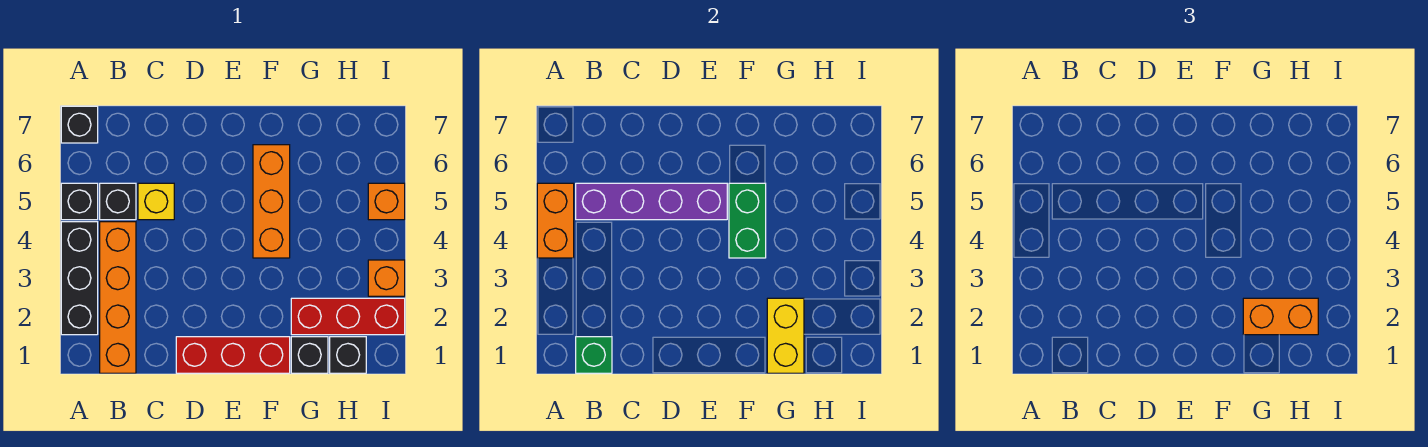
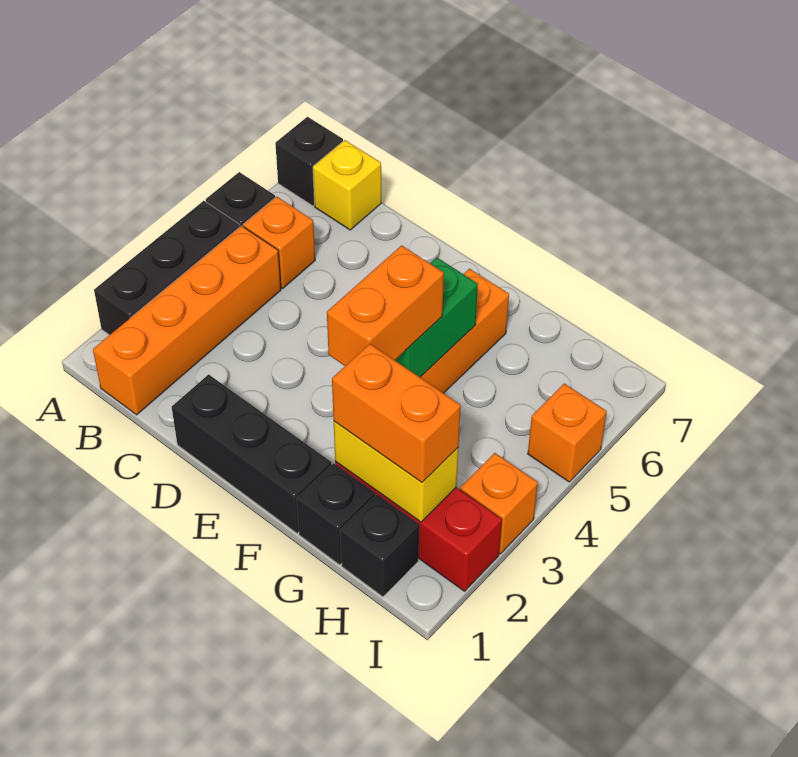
orange brick A4:A5 level 2 -> orange brick F3:F4 level 3
green brick B1 level 2 -> none
black brick B5 level 1 -> orange brick B5 level 1
purple brick B5:E5 level 2 -> none
yellow brick C5 level 1 -> yellow brick B7 level 1
red brick D1:F1 level 1 -> black brick D1:F1 level 1
yellow brick G1:G2 level 2 -> yellow brick G2:H2 level 2

